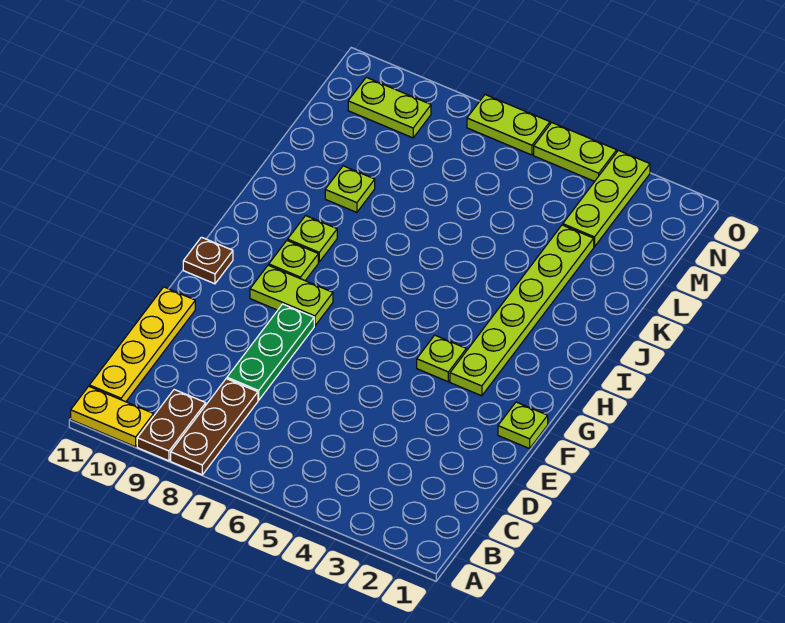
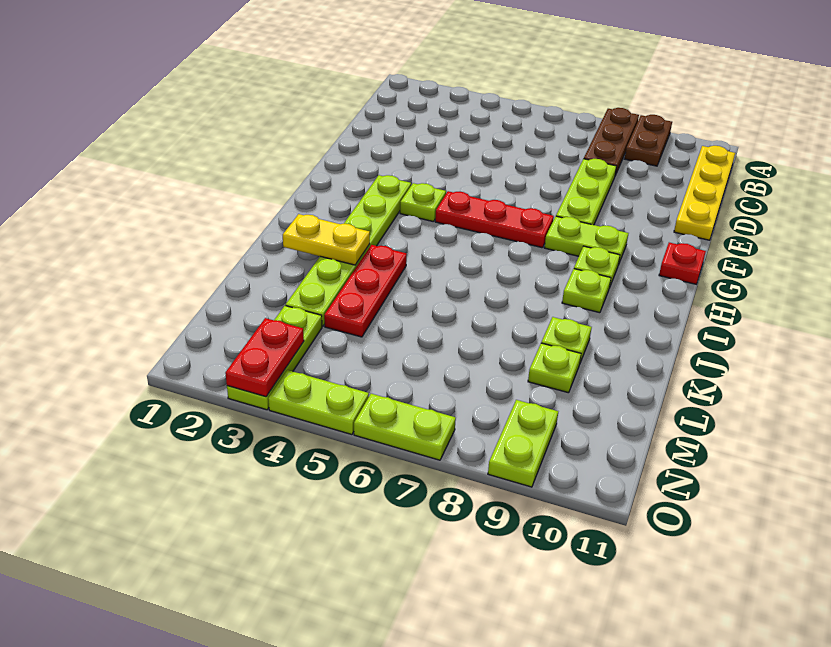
yellow plate A10:A11 level 1 -> yellow plate J2:J3 level 2
green plate D8:F8 level 1 -> lime plate D8:F8 level 1
lime plate F1 level 1 -> lime plate L9 level 1
none -> red plate G5:G7 level 1
brown plate G11 level 1 -> red plate G11 level 1
none -> red plate J4:L4 level 1
none -> red plate N3:O3 level 2
lime plate N9:N10 level 1 -> lime plate N9:O9 level 1

